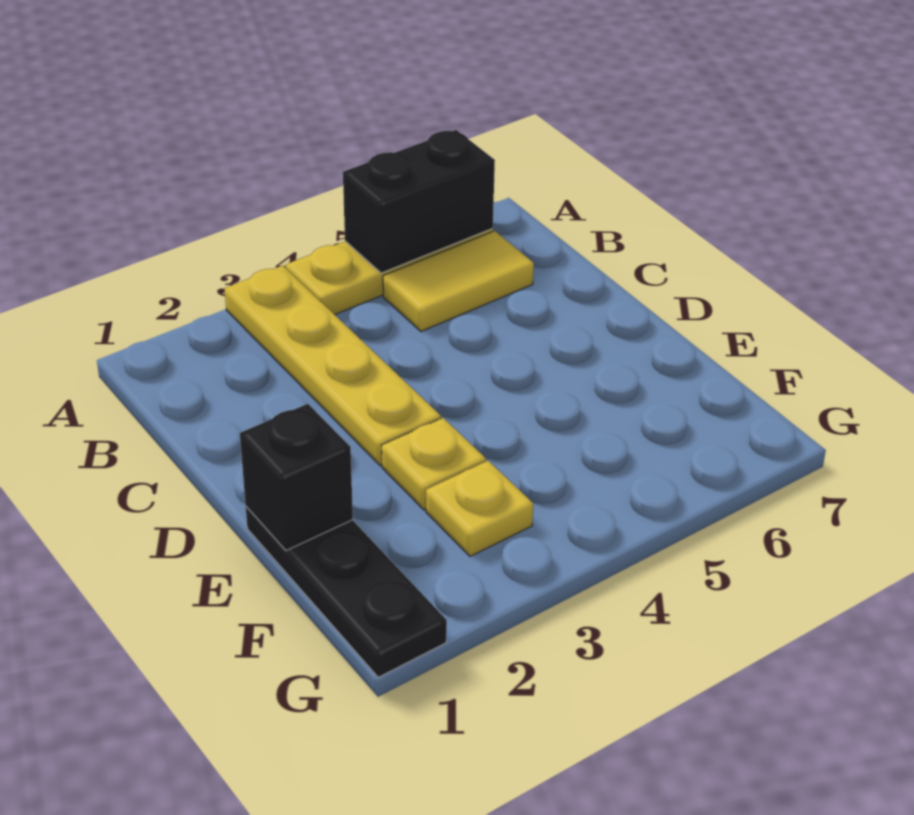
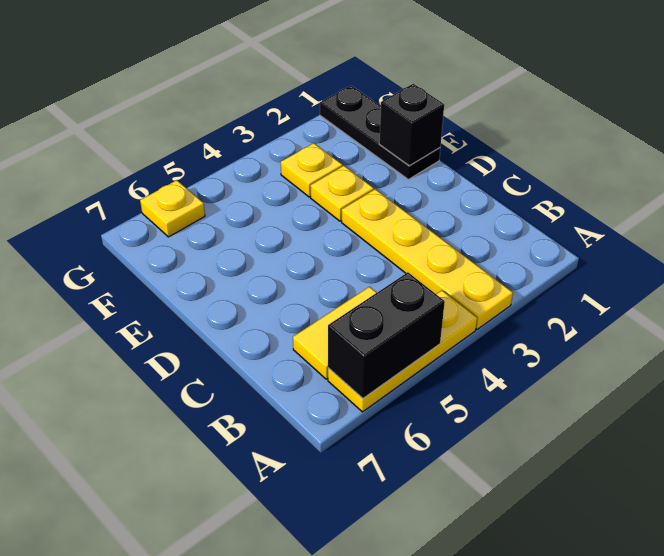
none -> yellow plate G6 level 1

